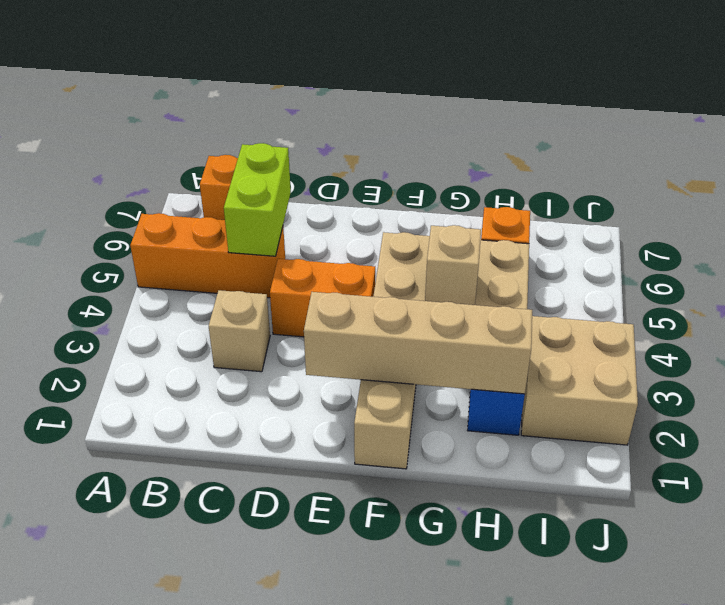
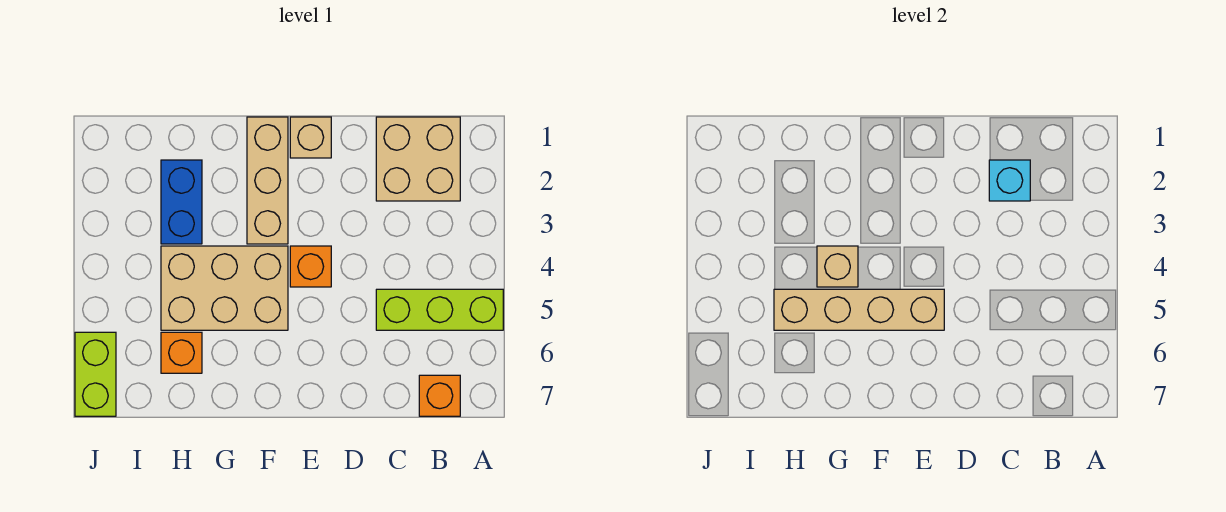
orange brick A5:C5 level 1 -> lime brick A5:C5 level 1
none -> cyan brick C2 level 2
tan brick C3 level 1 -> tan brick E1 level 1
lime brick C5:C6 level 2 -> lime brick J6:J7 level 1
orange brick D4:E4 level 1 -> orange brick E4 level 1
tan brick E2:H2 level 2 -> tan brick E5:H5 level 2
tan brick I2:J3 level 1 -> tan brick B1:C2 level 1

